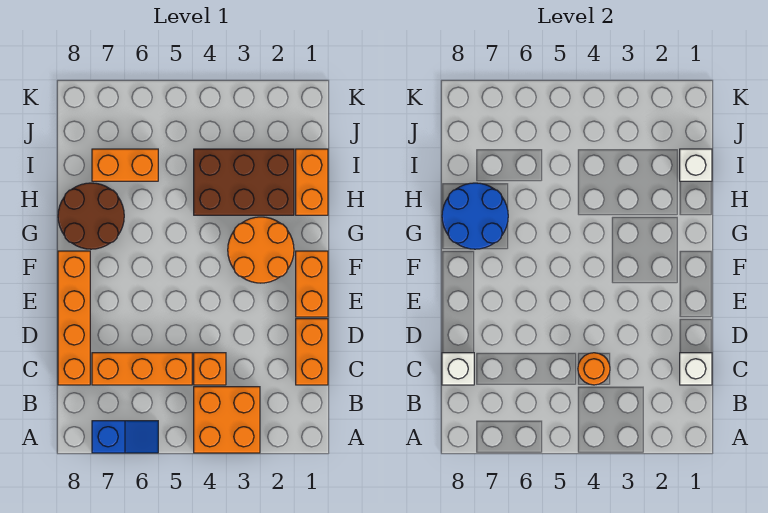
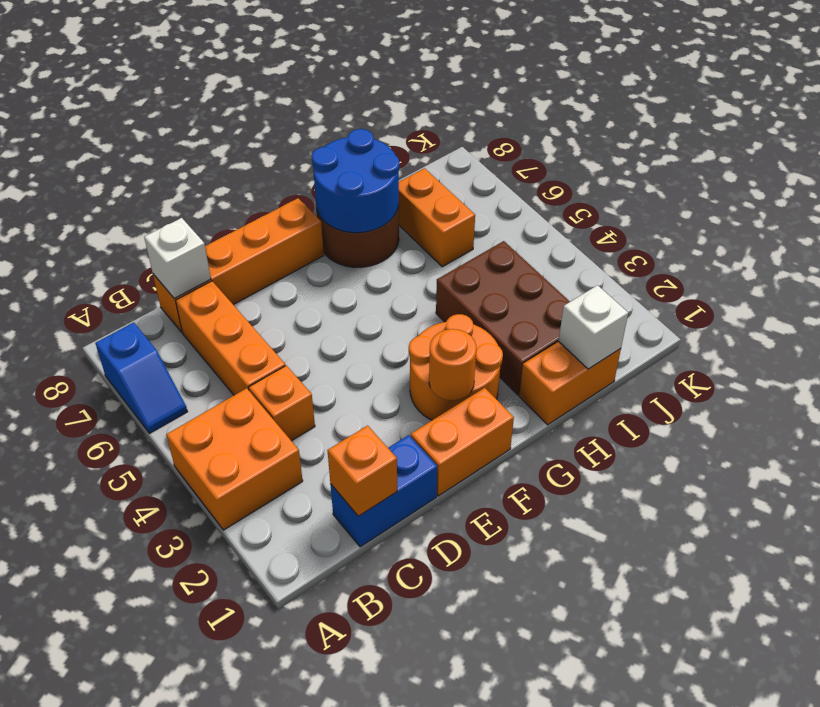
orange brick C1:D1 level 1 -> blue brick C1:D1 level 1
white brick C1 level 2 -> orange brick C1 level 2
orange round brick C4 level 2 -> orange round brick F2 level 2

